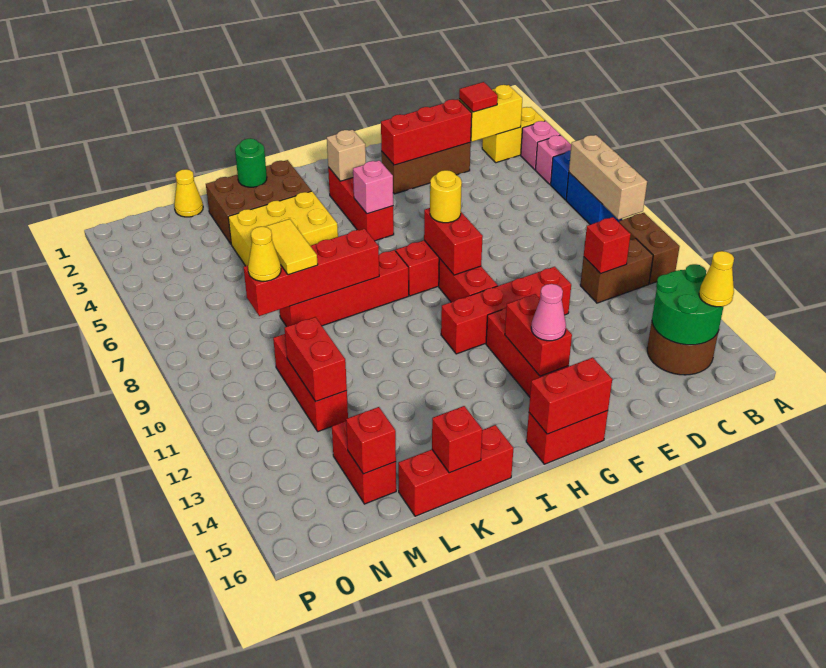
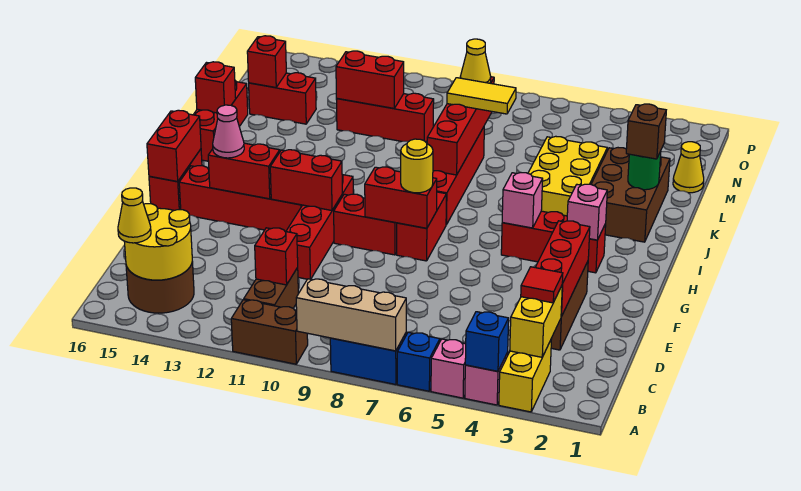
none -> blue brick A4 level 2
green round brick B14:C15 level 2 -> yellow round brick B14:C15 level 2
none -> red brick G11:G12 level 2
tan brick H3 level 2 -> pink brick H3 level 2
none -> brown brick K2 level 3

